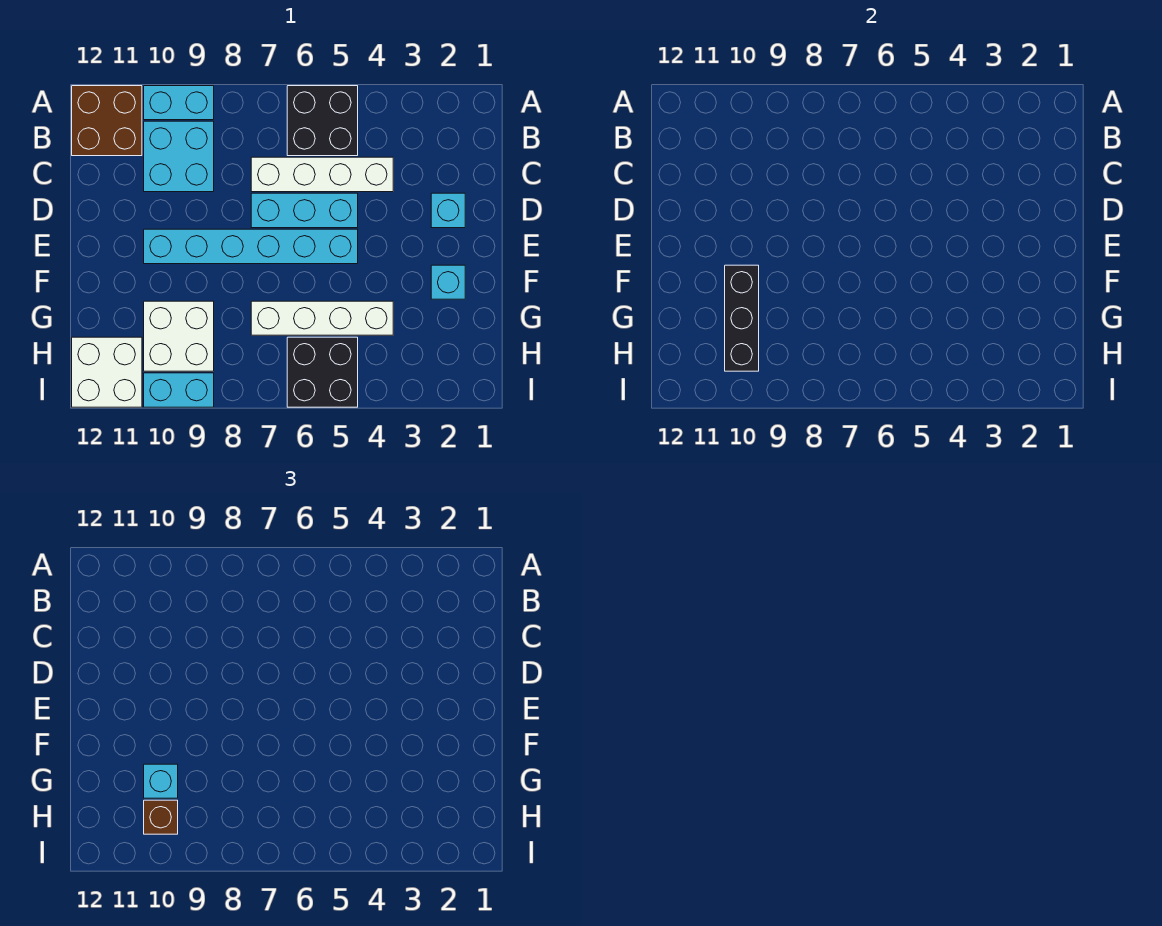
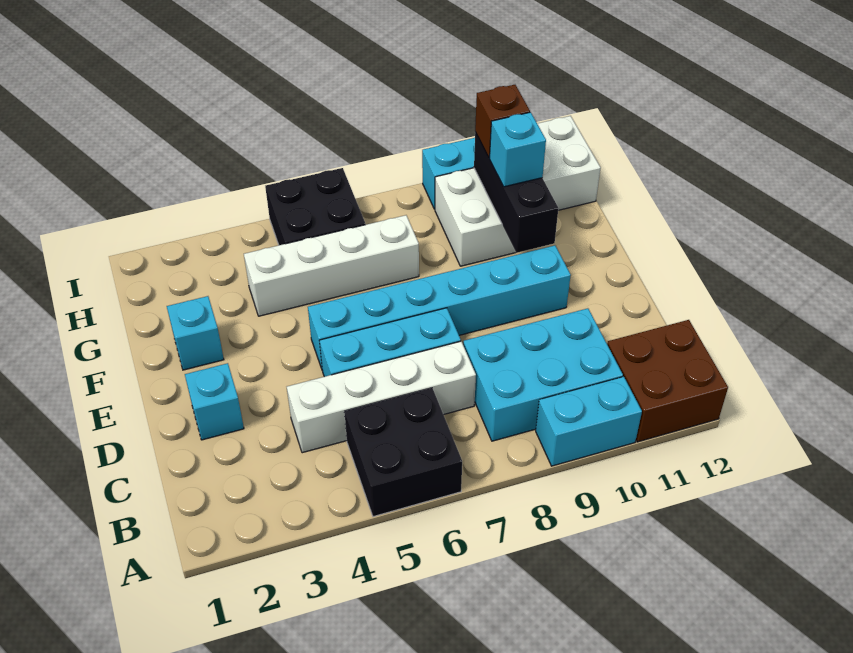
cyan brick B9:C10 level 1 -> cyan brick B8:C10 level 1

